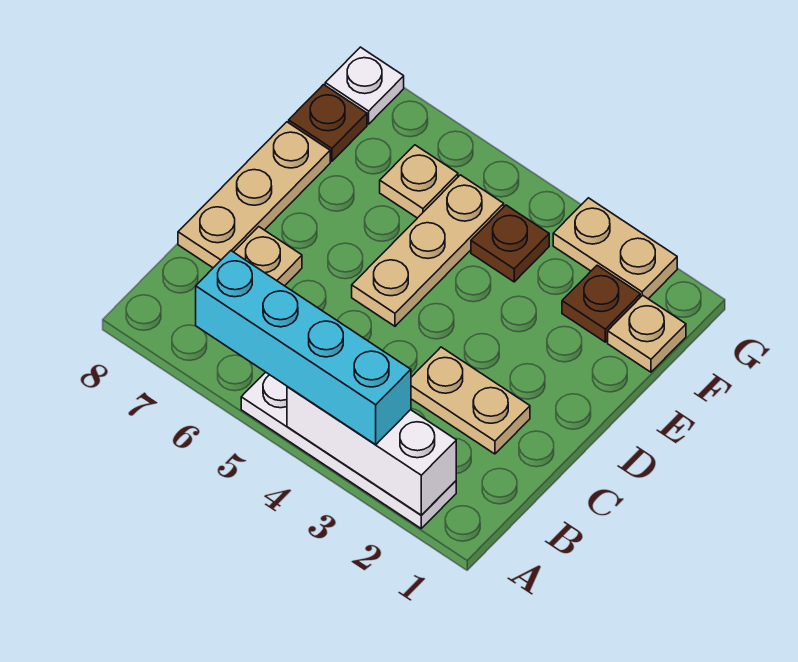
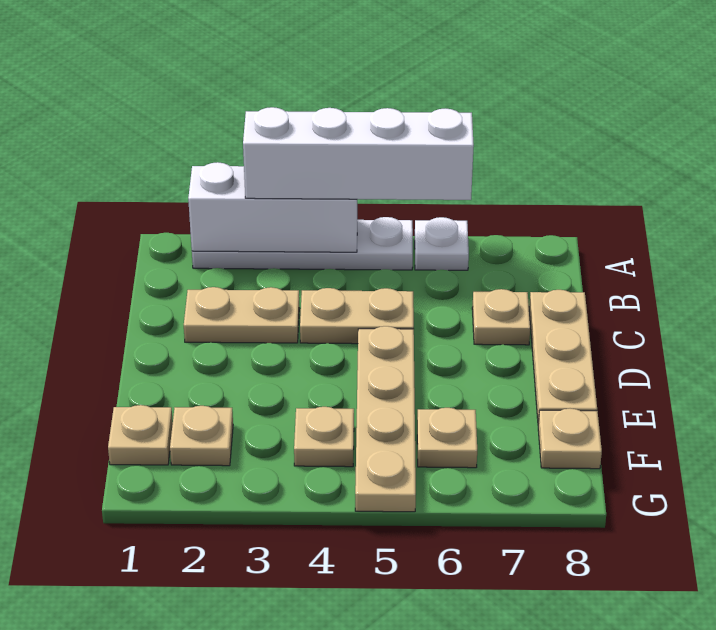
cyan brick A3:A6 level 3 -> white brick A3:A6 level 3
tan plate D5:F5 level 1 -> tan plate D5:G5 level 1
brown plate F2 level 1 -> tan plate F2 level 1
brown plate F4 level 1 -> tan plate F4 level 1
brown plate F8 level 1 -> tan plate F8 level 1
tan plate G2:G3 level 1 -> tan plate C4:C5 level 1
white plate G8 level 1 -> white plate A6 level 1

